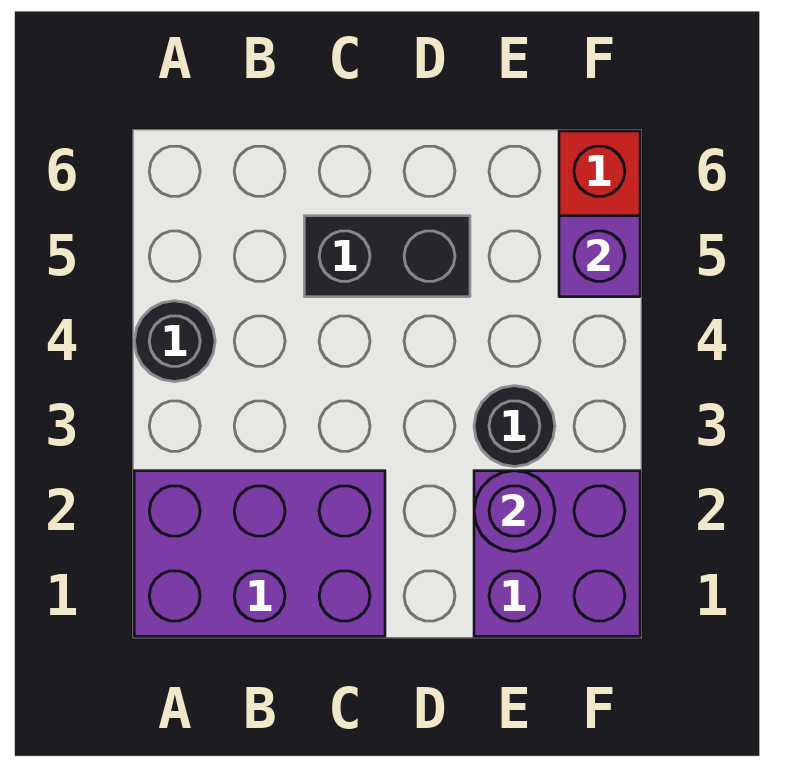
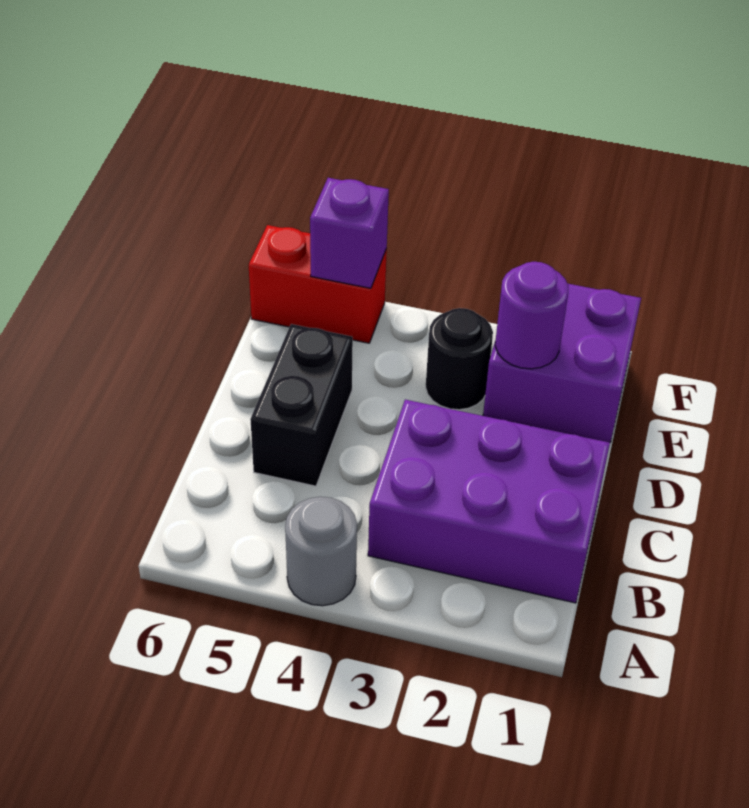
purple brick A1:C2 level 1 -> purple brick B1:C3 level 1
black round brick A4 level 1 -> grey round brick A4 level 1

